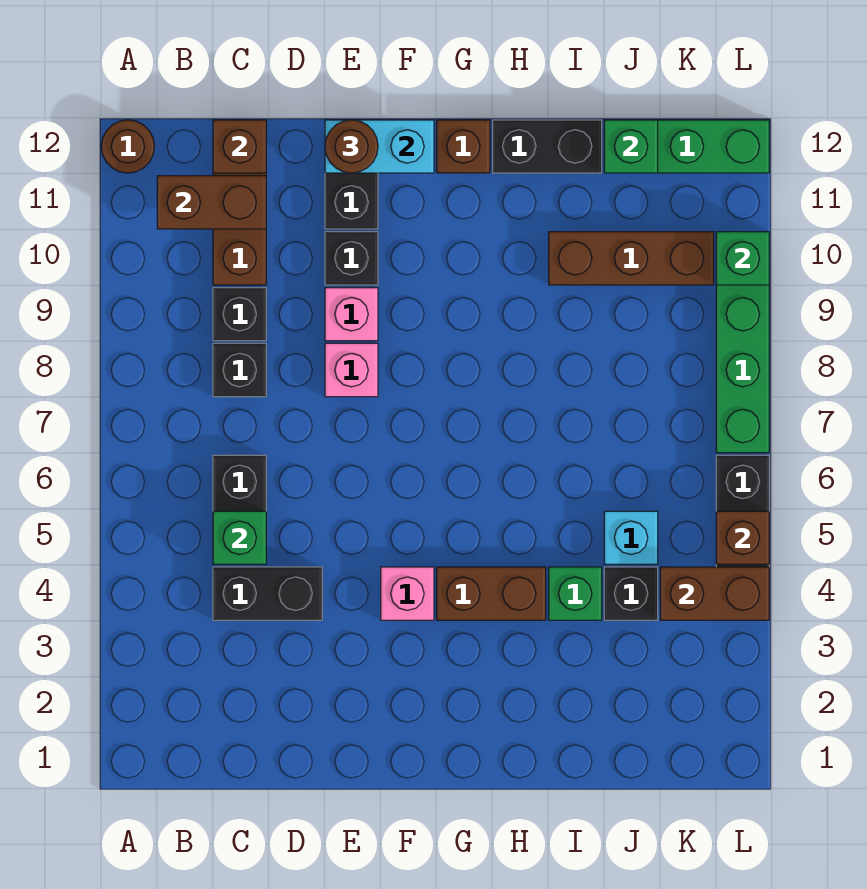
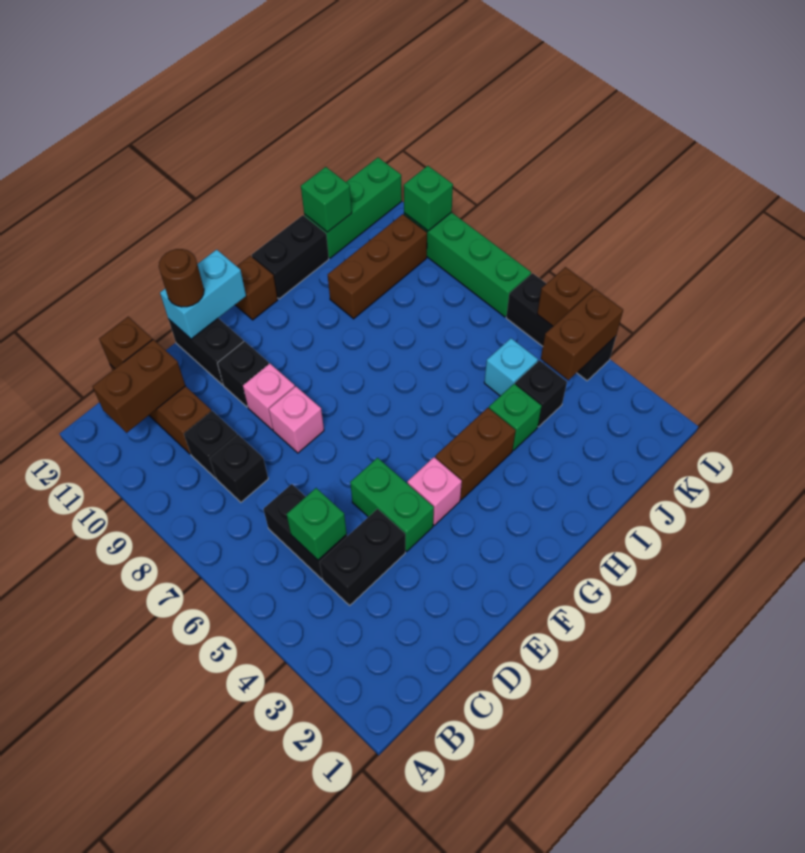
brown round brick A12 level 1 -> none
none -> green brick E4:E5 level 1

